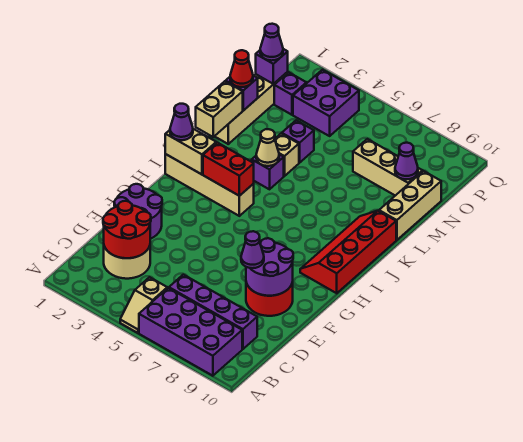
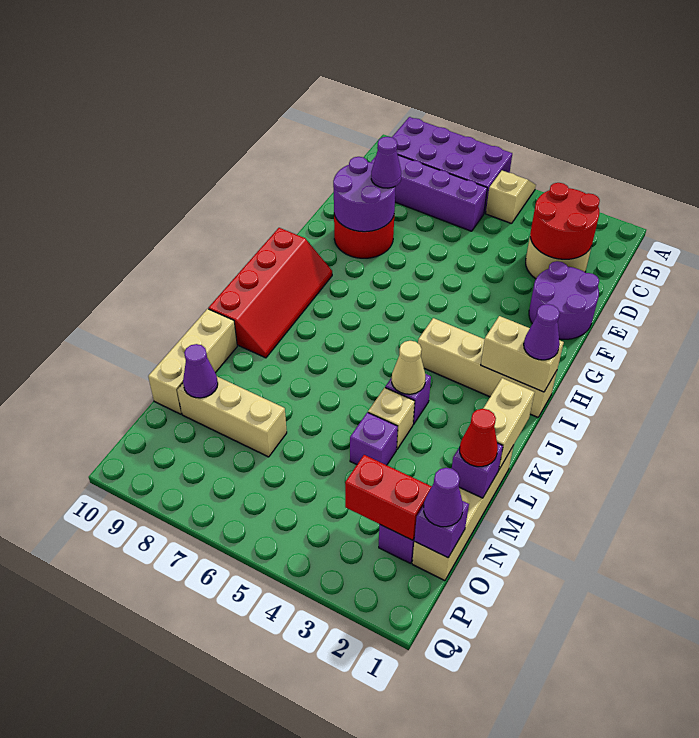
red brick I3:I4 level 2 -> red brick O2:O3 level 2
purple brick O3:P4 level 1 -> none

